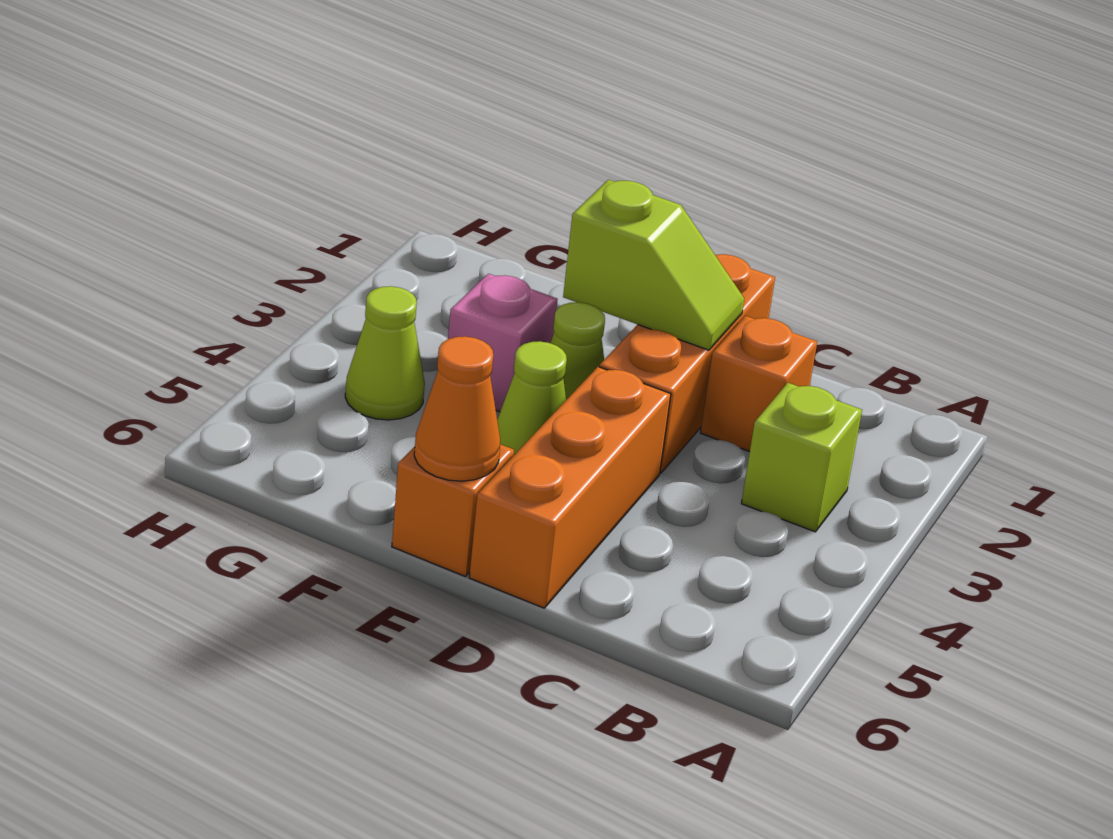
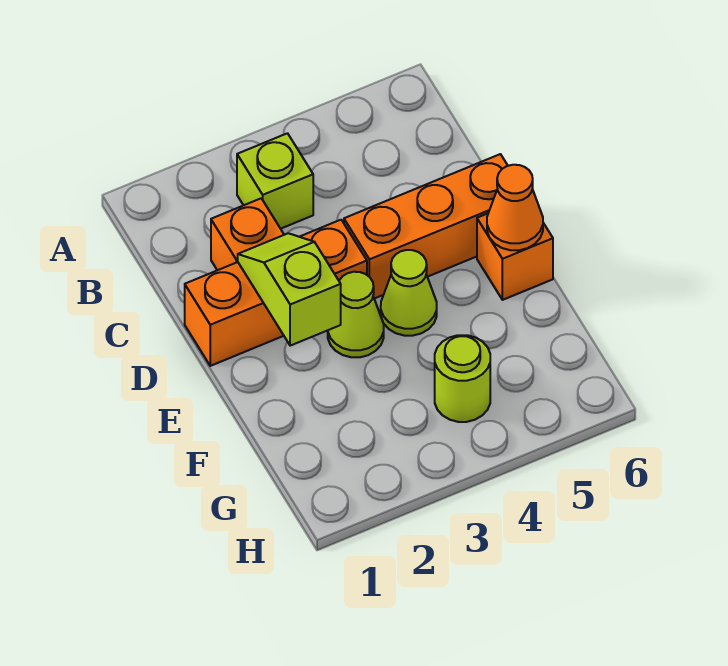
pink brick F3 level 1 -> none
lime cone G4 level 1 -> lime round brick G4 level 1

